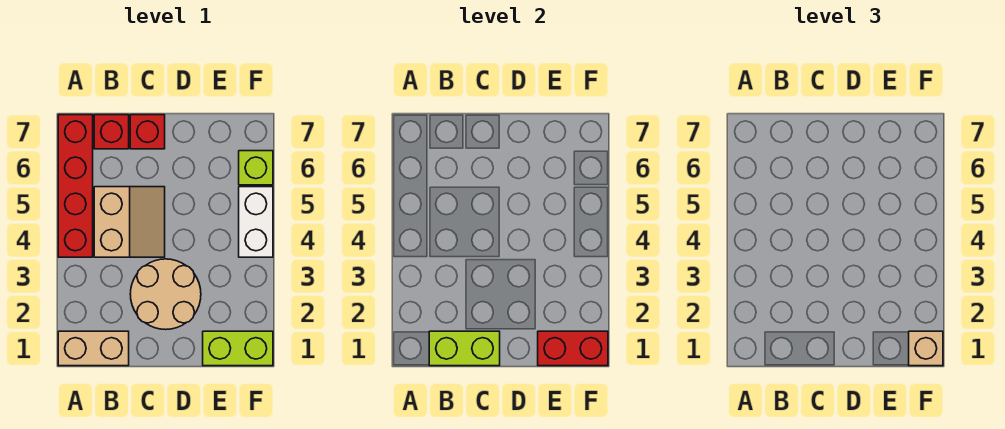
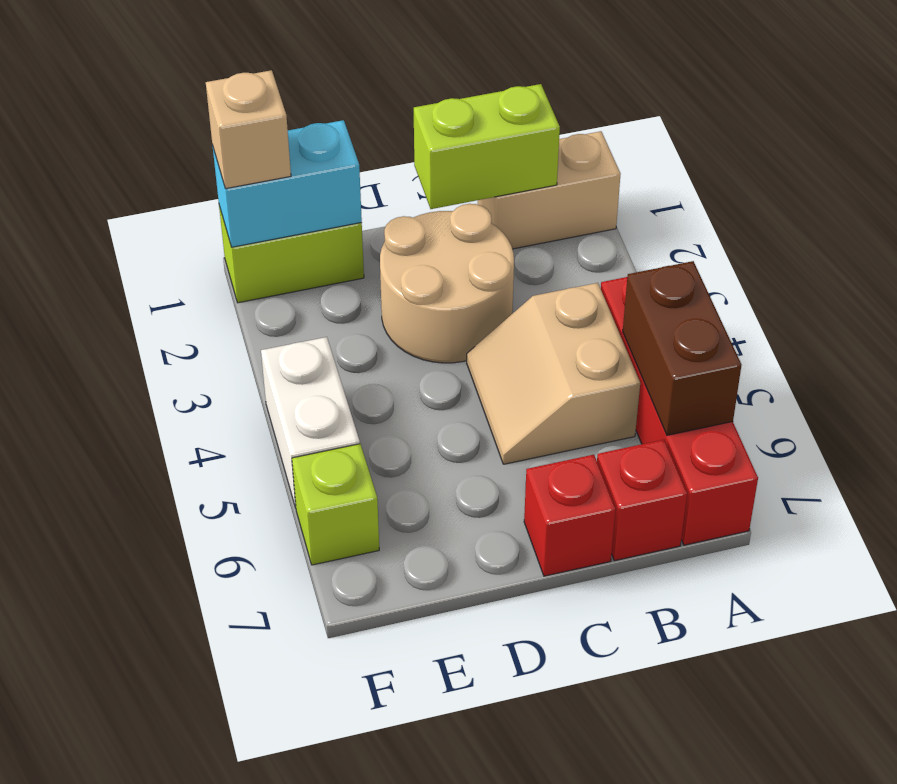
none -> brown brick A5:A6 level 2
red brick E1:F1 level 2 -> cyan brick E1:F1 level 2

